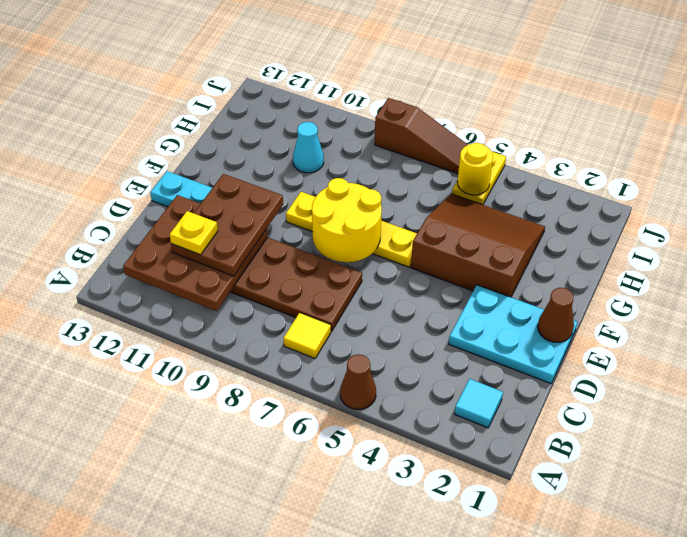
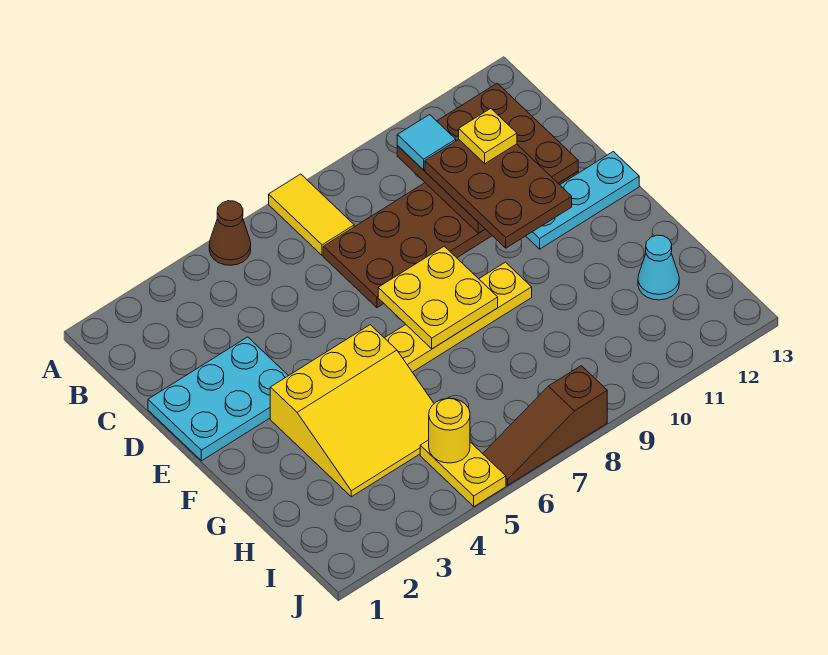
cyan tile B2 level 1 -> cyan tile B10 level 3
yellow tile B7 level 1 -> yellow tile A7:B7 level 1
brown cone E1 level 2 -> none
yellow round brick E7:F8 level 2 -> yellow plate E7:F8 level 2
brown slope F3:H5 level 1 top F -> yellow slope F3:H5 level 1 top F
cyan cone H10 level 1 -> cyan cone H12 level 1

